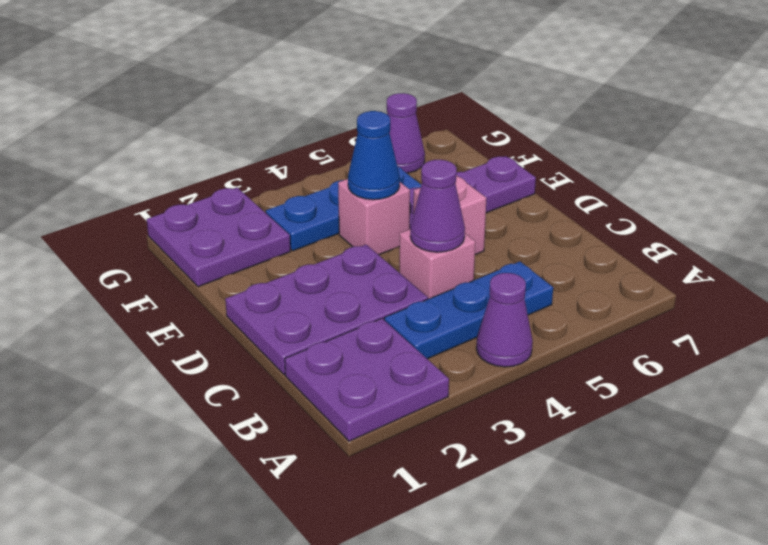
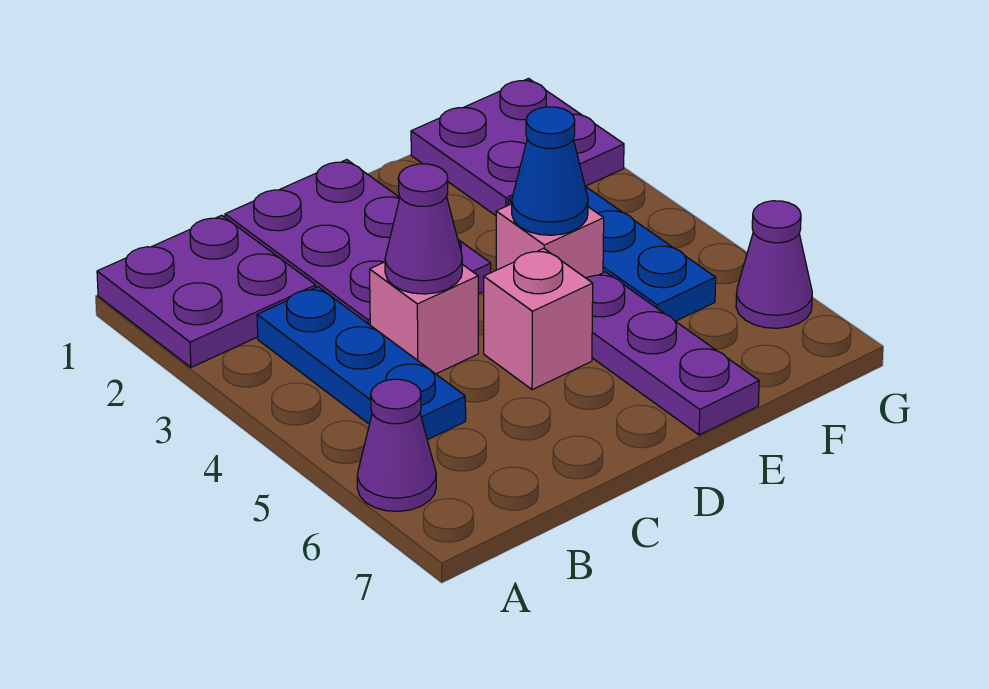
purple cone A4 level 1 -> purple cone A6 level 1

